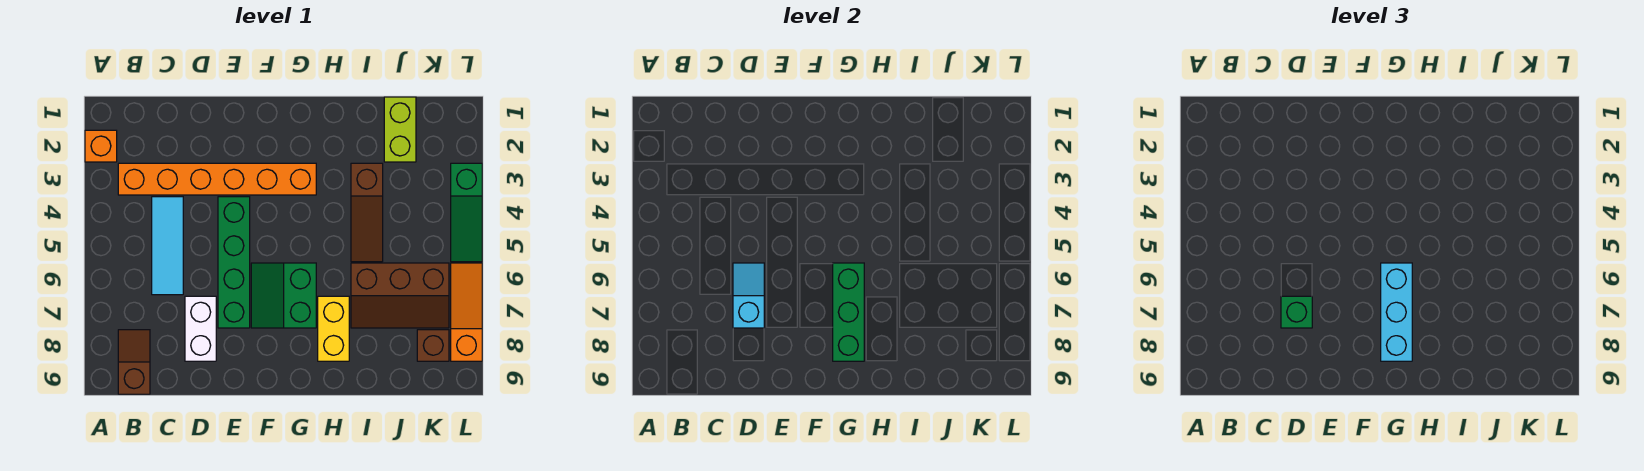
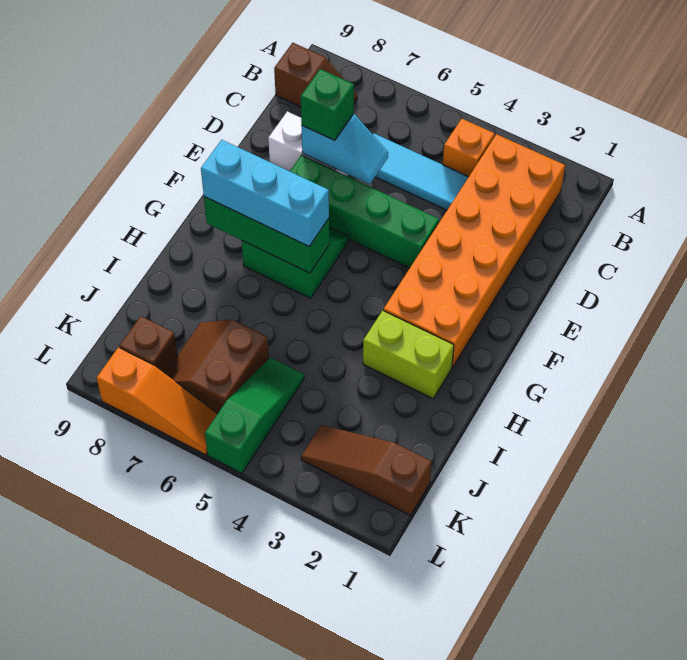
orange brick A2 level 1 -> orange brick B4 level 1
orange brick B3:G3 level 1 -> orange brick B2:G3 level 1
yellow brick H7:H8 level 1 -> none
brown slope I3:I5 level 1 top 3 -> brown slope K1:K3 level 1 top 1
brown slope I6:K7 level 1 top 6 -> brown slope J6:K7 level 1 top 6
lime brick J1:J2 level 1 -> lime brick H2:H3 level 1
green slope L3:L5 level 1 top 3 -> green slope J5:L5 level 1 top L

